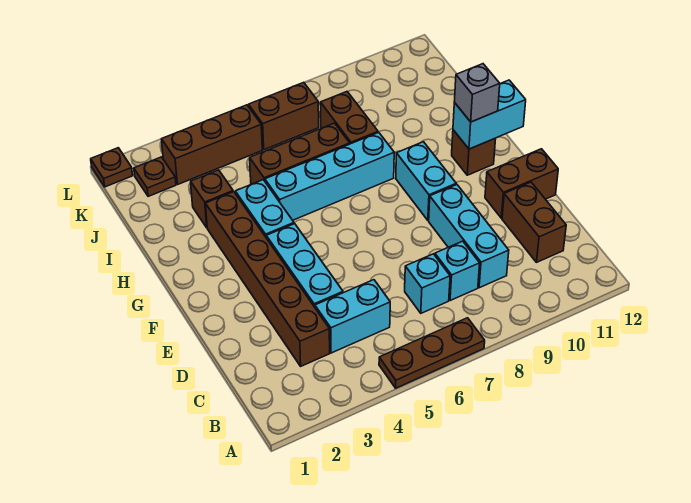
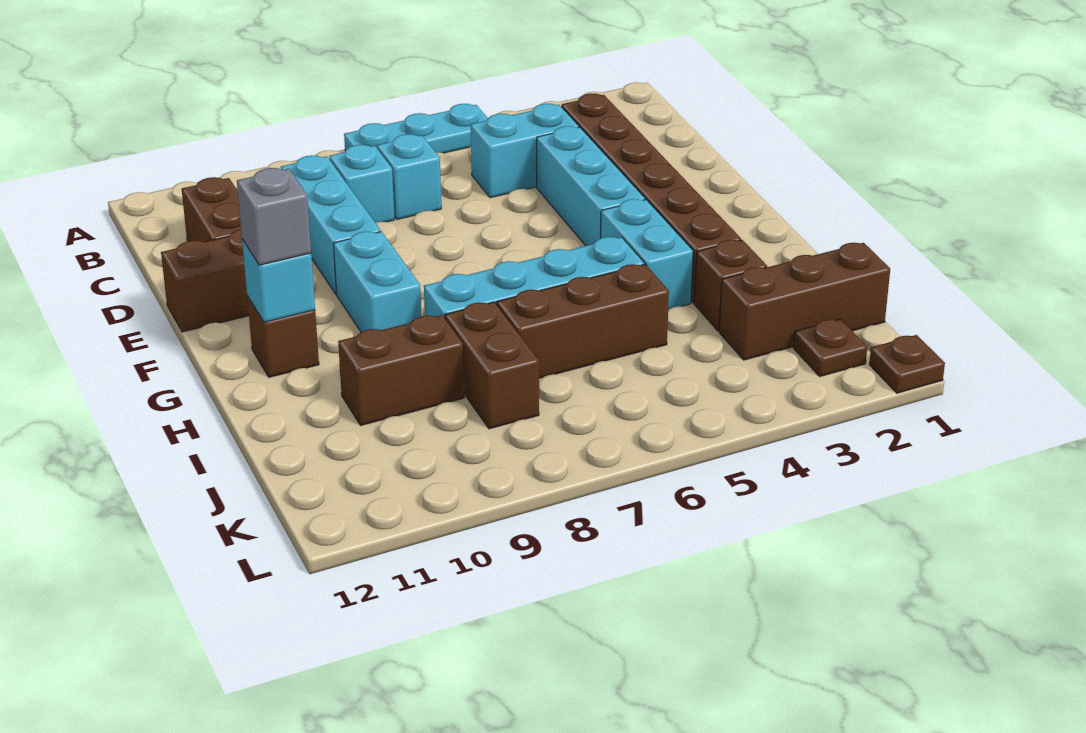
brown plate A5:A7 level 1 -> cyan plate A5:A7 level 1
cyan brick G11:G12 level 2 -> cyan brick G11 level 2
brown brick K3:K5 level 1 -> brown brick J1:J3 level 1
brown brick K6:K7 level 1 -> brown brick I9:I10 level 1

